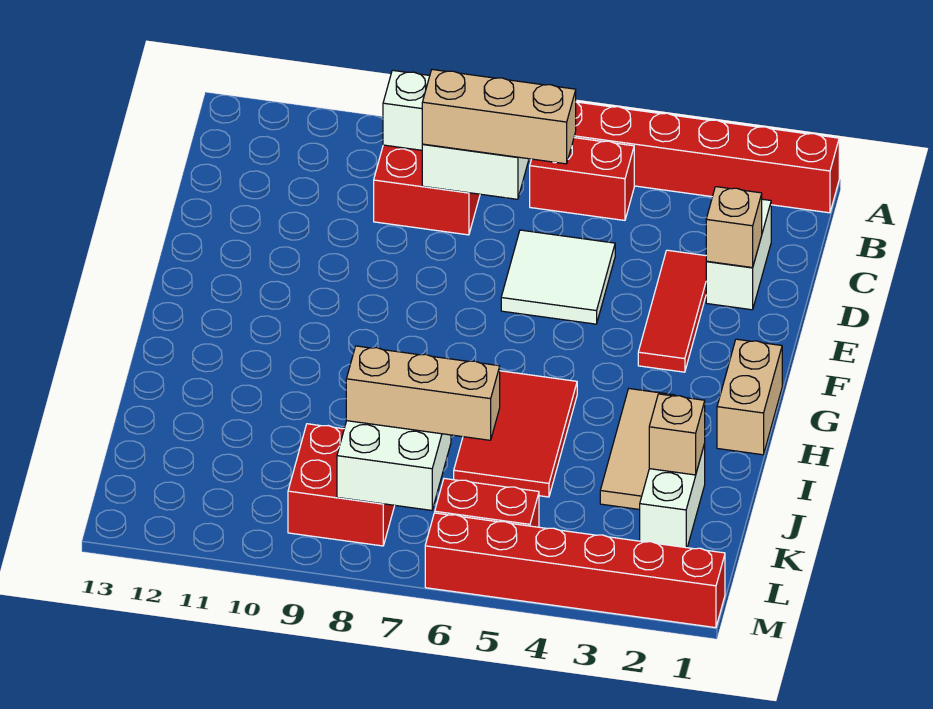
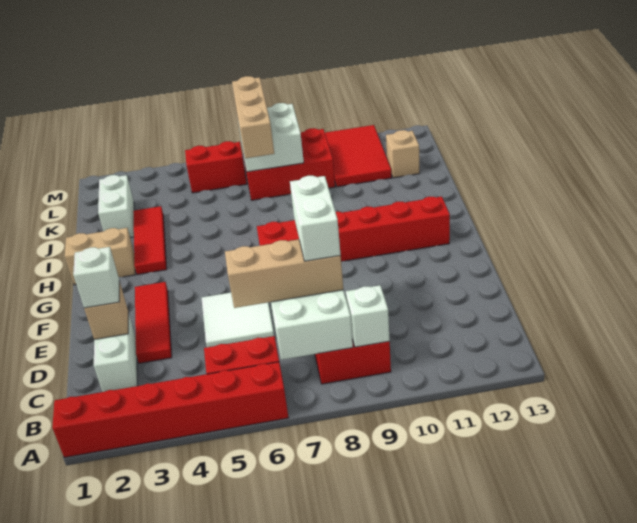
none -> white brick C8:D8 level 4
none -> white brick D2 level 3
tan brick G1:H1 level 1 -> tan brick H1:H2 level 1
tan tile H3:J3 level 1 -> red tile H3:J3 level 1
red tile H5:J6 level 1 -> red tile K10:M11 level 1
tan brick J2 level 2 -> tan brick K12 level 1
tan brick K6:K8 level 3 -> tan brick J7:L7 level 3
red brick K8:L9 level 1 -> red brick K7:L9 level 1
red brick M1:M6 level 1 -> red brick G7:G12 level 1

